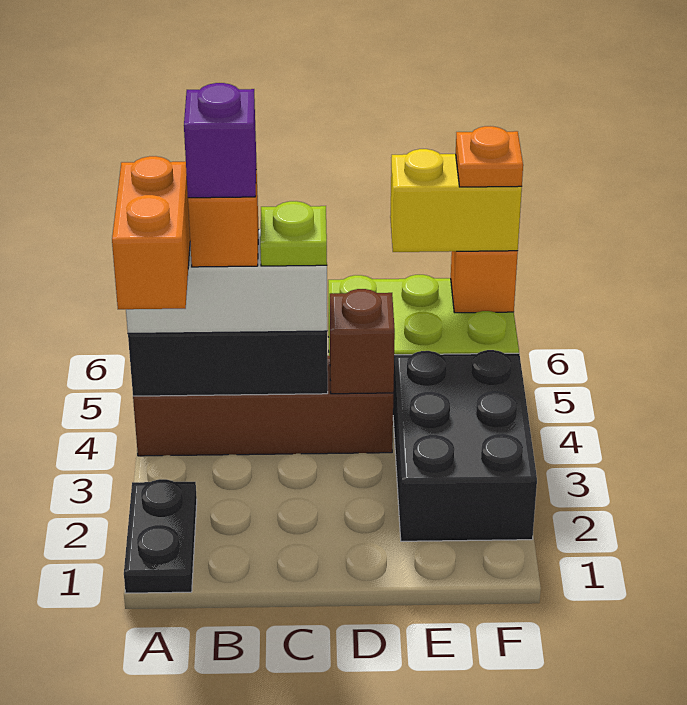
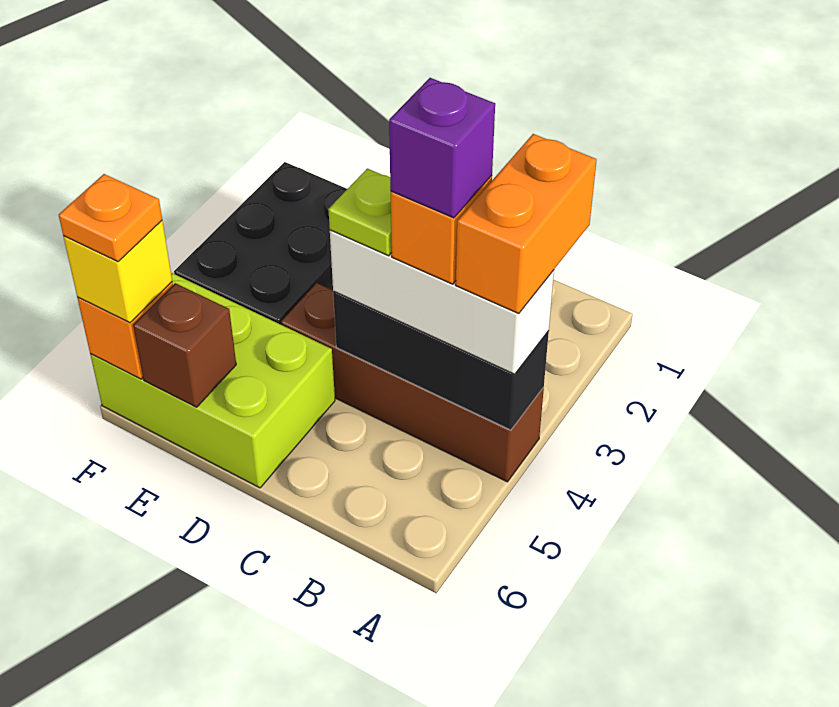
black plate A1:A2 level 1 -> none
brown brick D4 level 2 -> brown brick E6 level 2
yellow brick E6:F6 level 3 -> yellow brick F6 level 3

